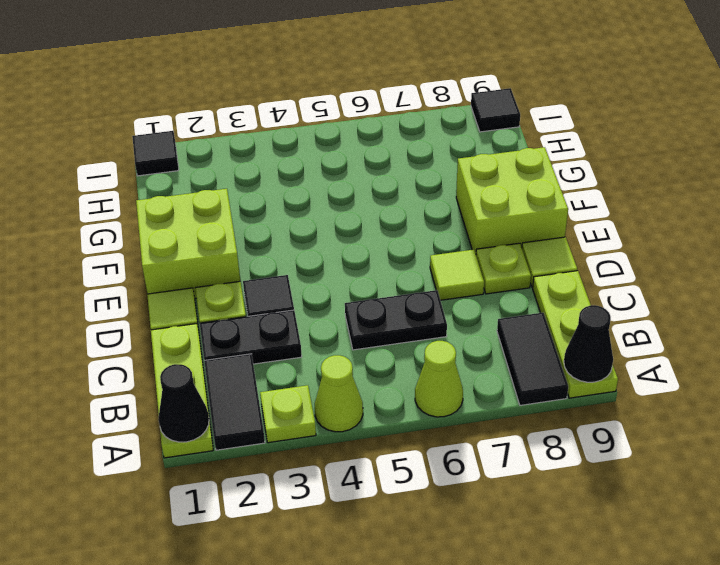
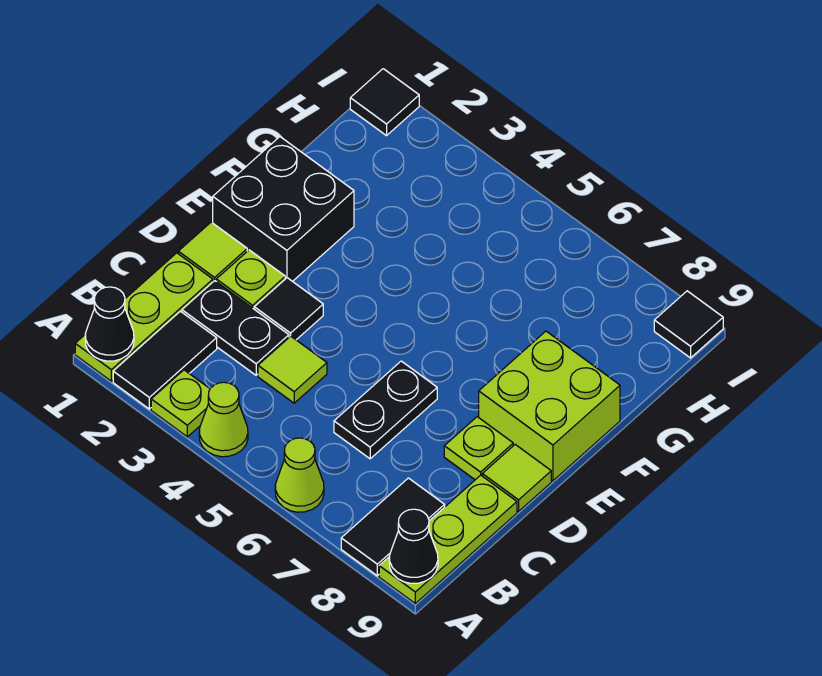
black plate C5:C6 level 1 -> black plate C6:D6 level 1
lime tile D7 level 1 -> lime tile C4 level 1
lime brick E1:F2 level 1 -> black brick E1:F2 level 1

